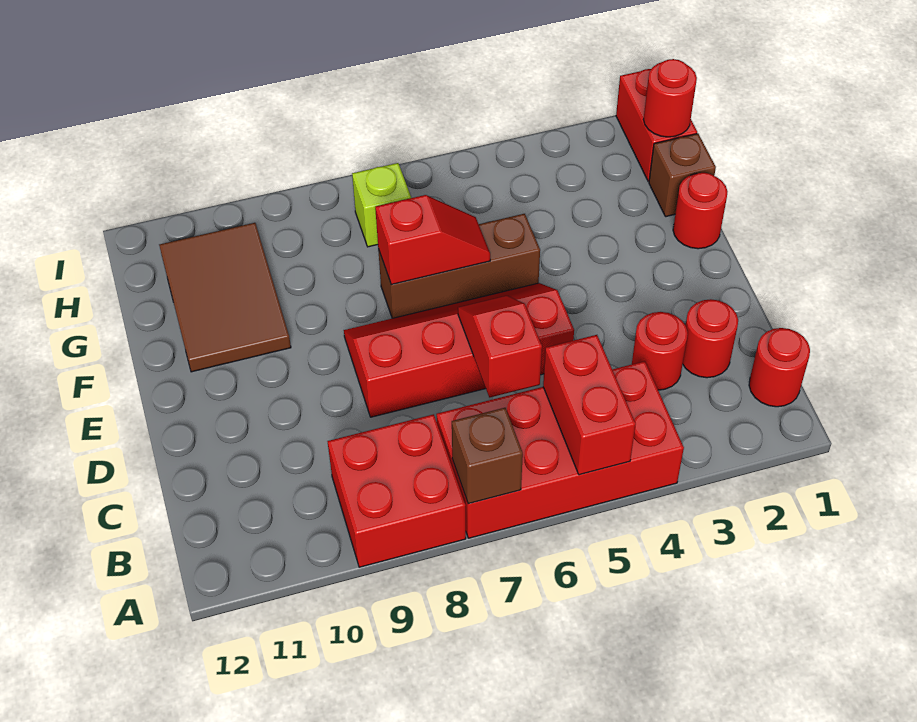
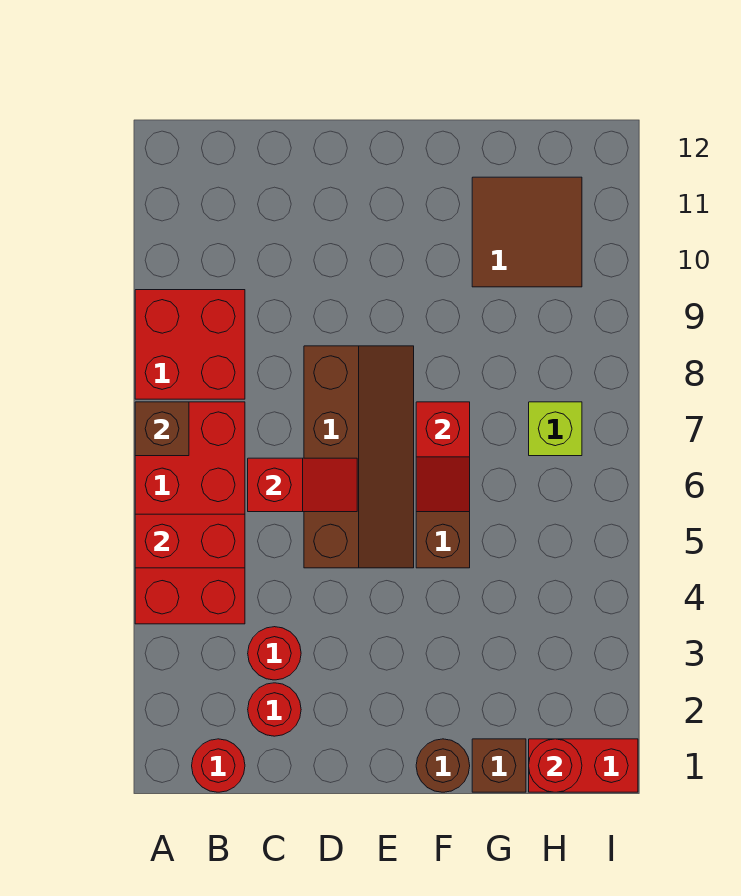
red slope D5:E8 level 1 top D -> brown slope D5:E8 level 1 top D
red round brick F1 level 1 -> brown round brick F1 level 1
brown tile F10:H11 level 1 -> brown tile G10:H11 level 1

